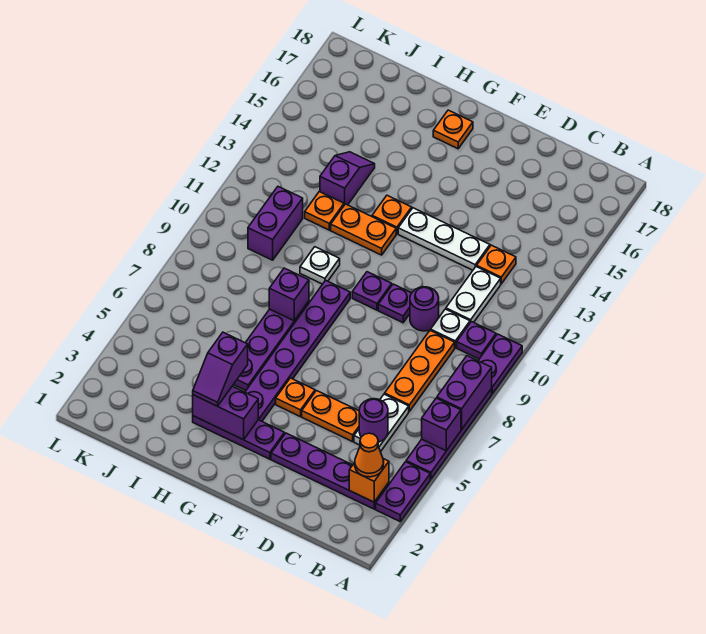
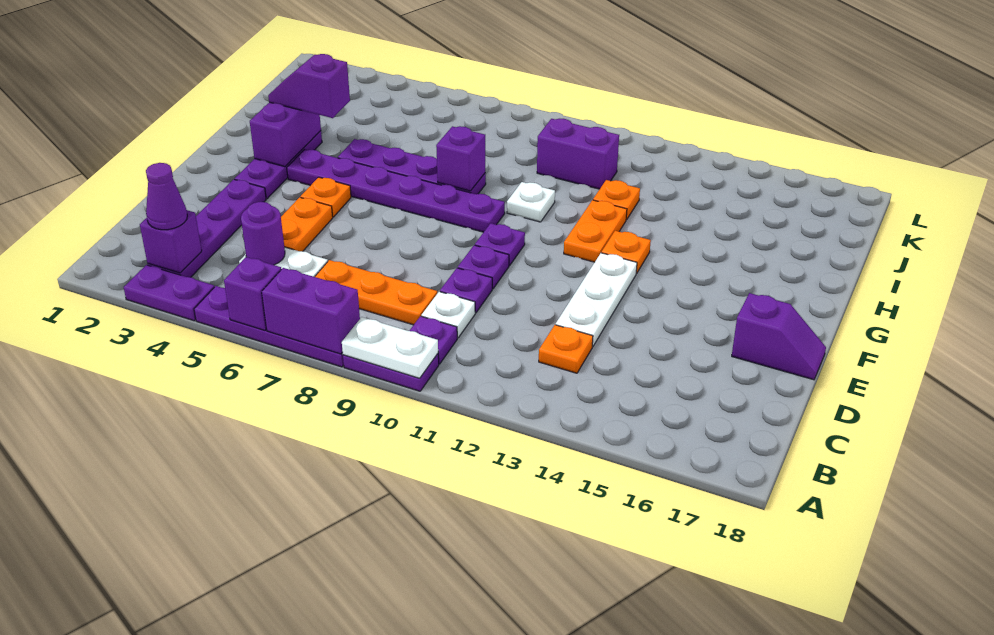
orange brick B3 level 2 -> purple brick B3 level 2
orange cone B3 level 3 -> purple cone B3 level 3
white plate C11:C12 level 1 -> white plate A9:A10 level 2
purple round brick D10 level 1 -> purple plate D10 level 1
orange plate G17 level 1 -> none
purple slope I13:I14 level 1 top 13 -> purple slope E17:E18 level 1 top 17

